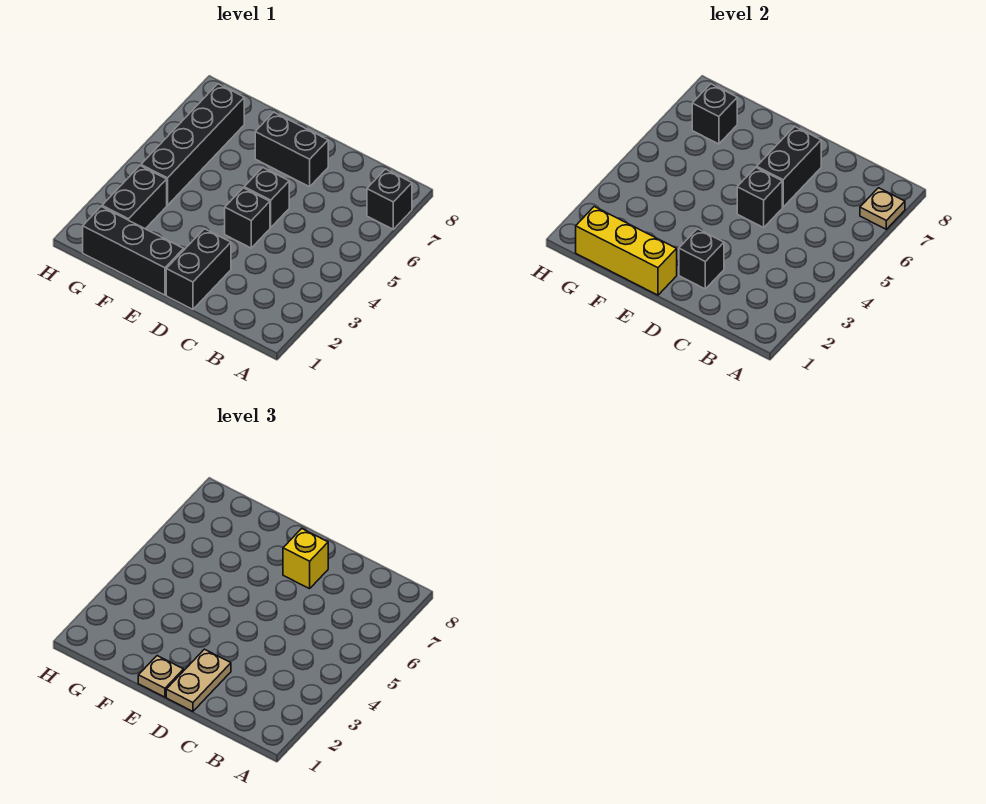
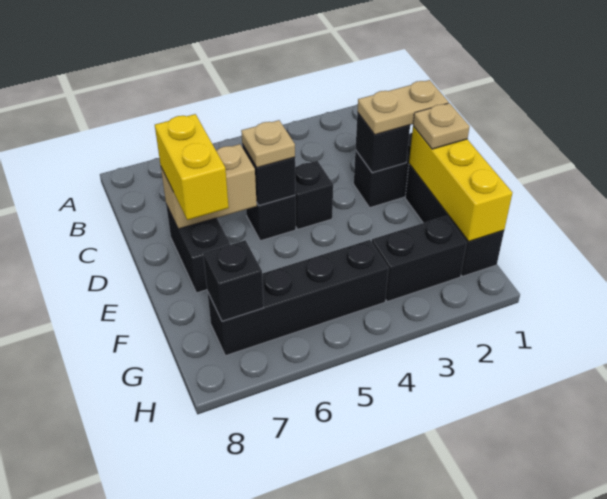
black brick A7 level 1 -> none
tan plate A7 level 2 -> tan plate D5 level 3
black brick D6:D7 level 2 -> tan brick D6:D7 level 2
yellow brick D7 level 3 -> yellow brick D7:E7 level 3

